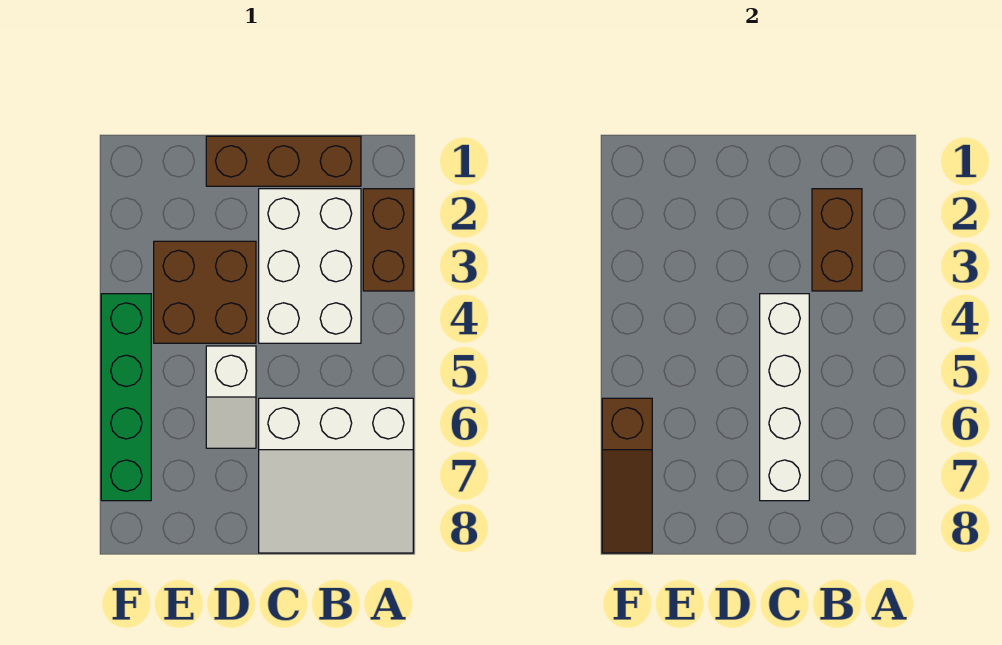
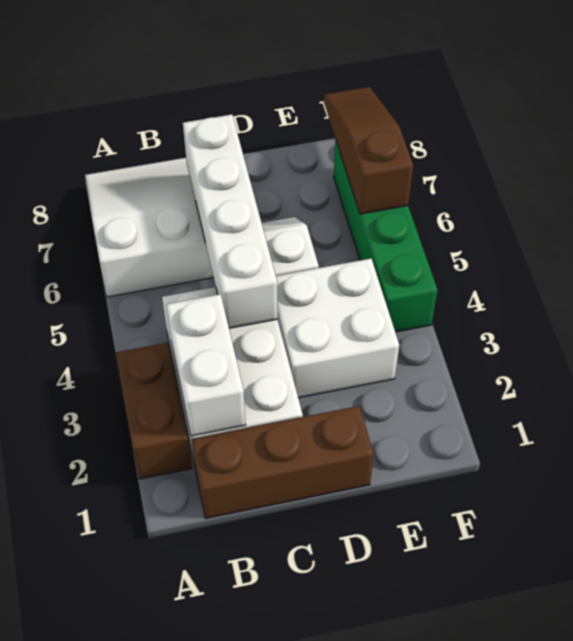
brown brick B2:B3 level 2 -> white brick B2:B3 level 2
brown brick D3:E4 level 1 -> white brick D3:E4 level 1

